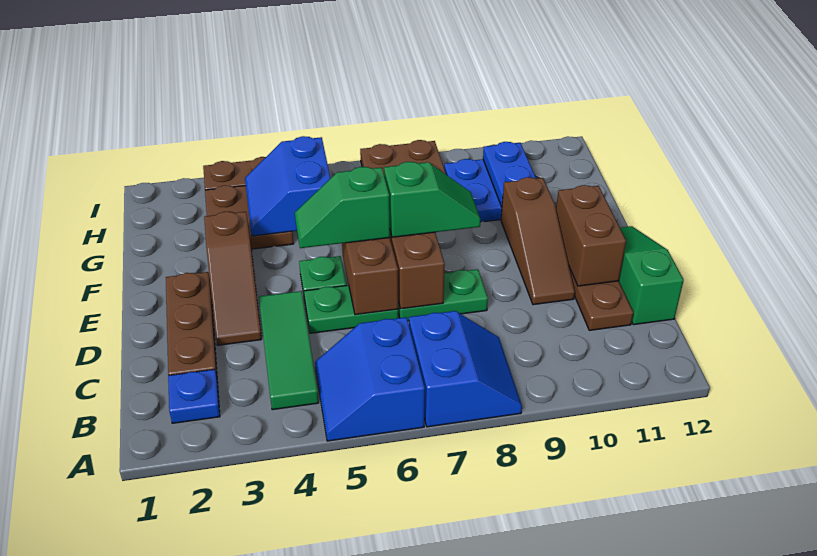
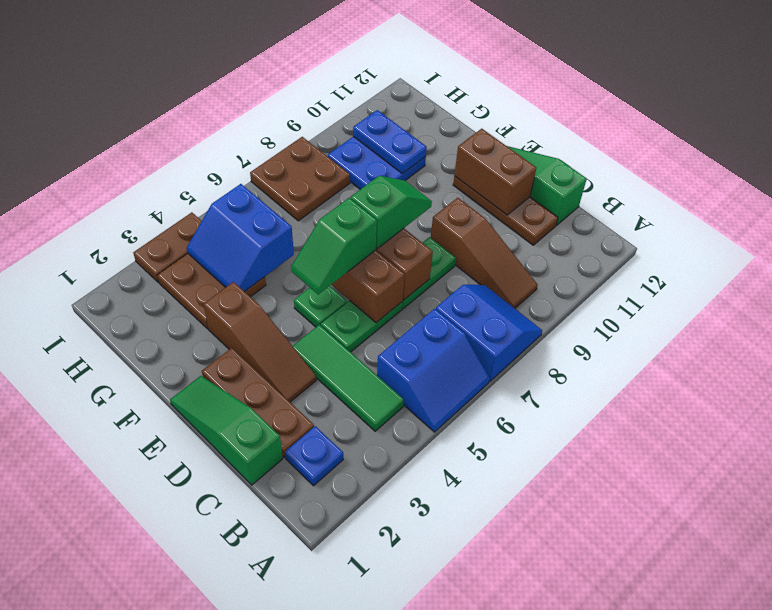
blue slope A5:B6 level 1 top 6 -> blue slope A5:B6 level 1 top B
none -> green slope C1:E1 level 1 top C
brown slope D10:F10 level 1 top F -> brown slope B9:D9 level 1 top D

